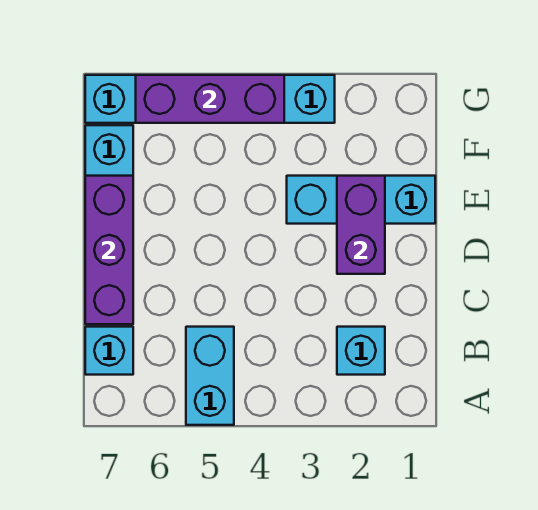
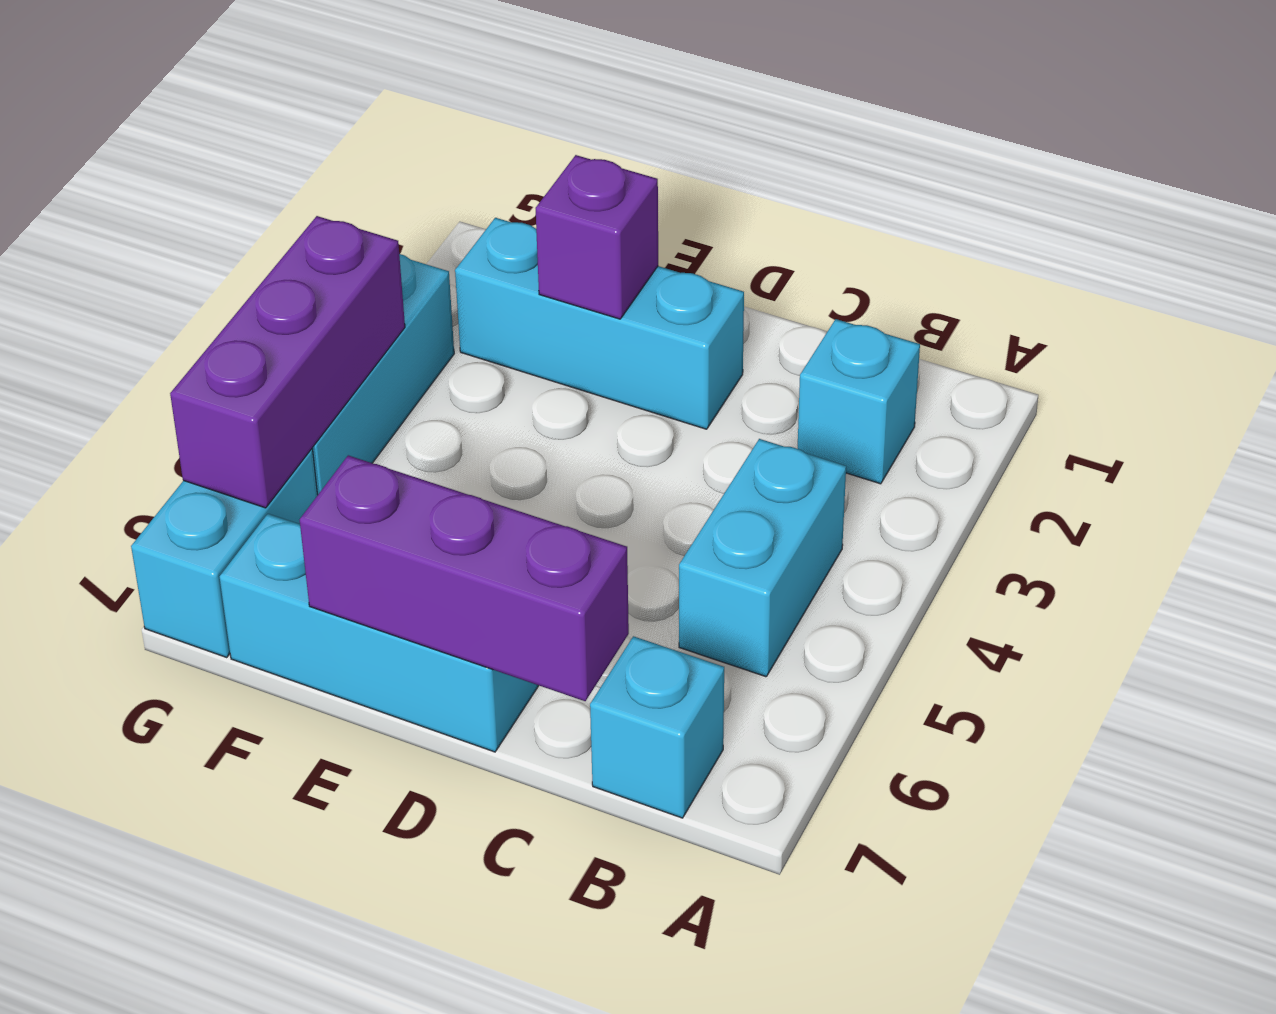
cyan brick A5:B5 level 1 -> cyan brick B4:B5 level 1
purple brick D2:E2 level 2 -> purple brick E2 level 2
cyan brick E1:E3 level 1 -> cyan brick D2:F2 level 1

